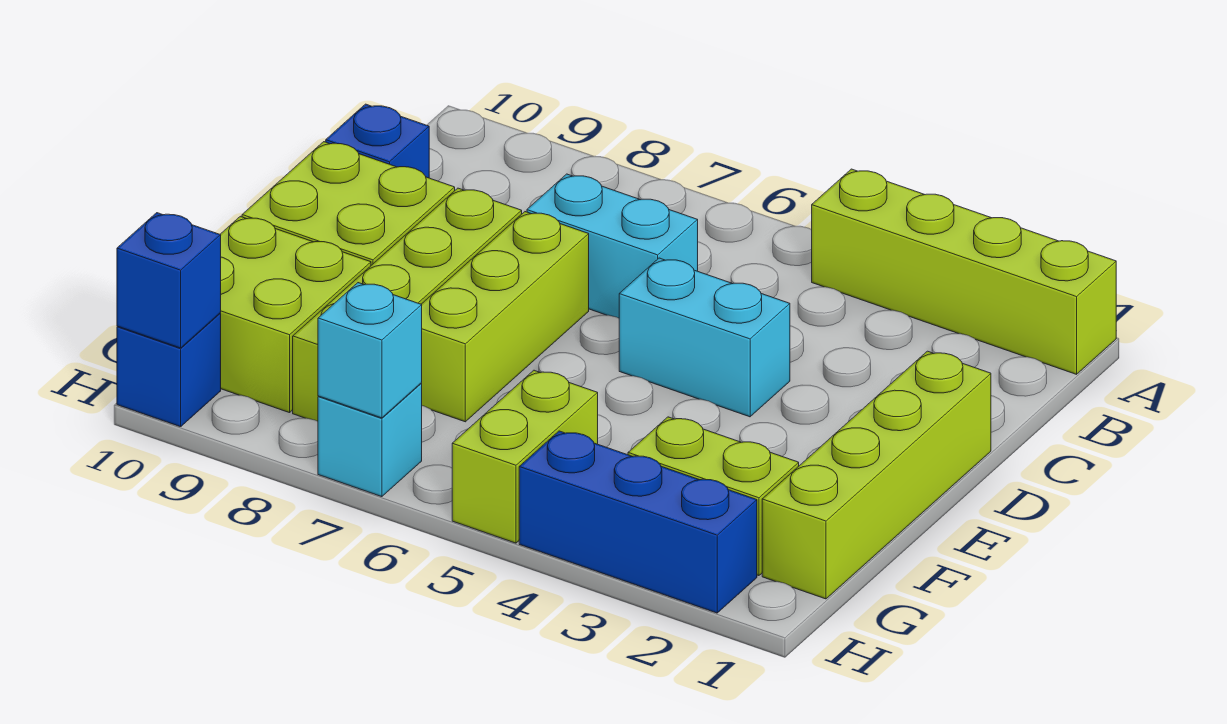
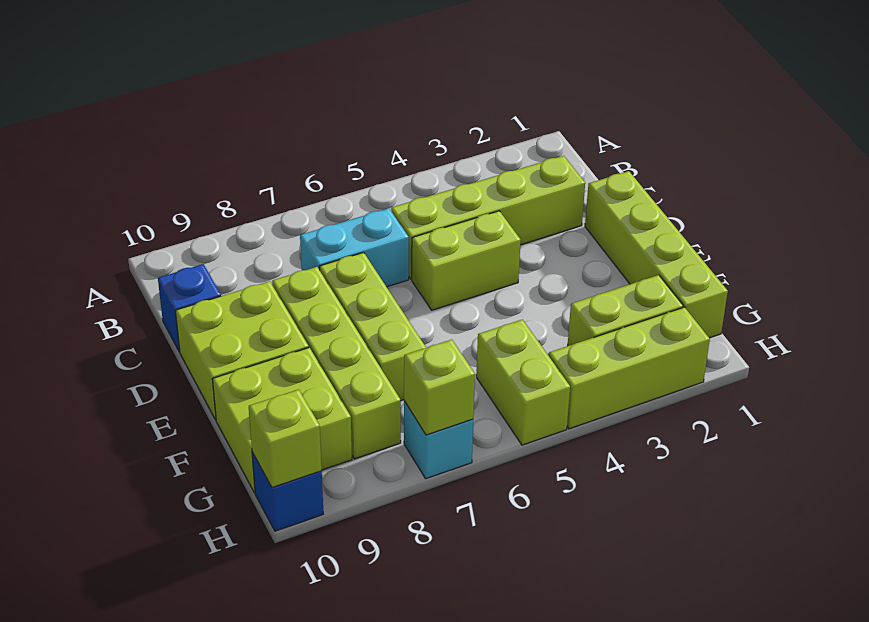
lime brick A1:A4 level 1 -> lime brick C2:C5 level 1
cyan brick D4:D5 level 1 -> lime brick D4:D5 level 1
blue brick H2:H4 level 1 -> lime brick H2:H4 level 1
cyan brick H7 level 2 -> lime brick H7 level 2
blue brick H10 level 2 -> lime brick H10 level 2

